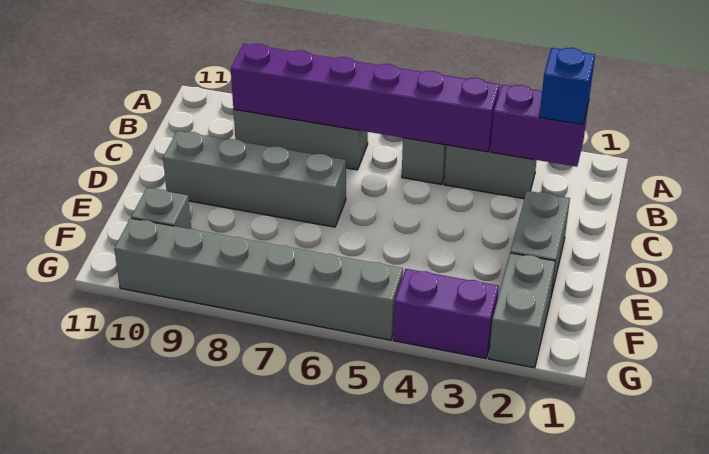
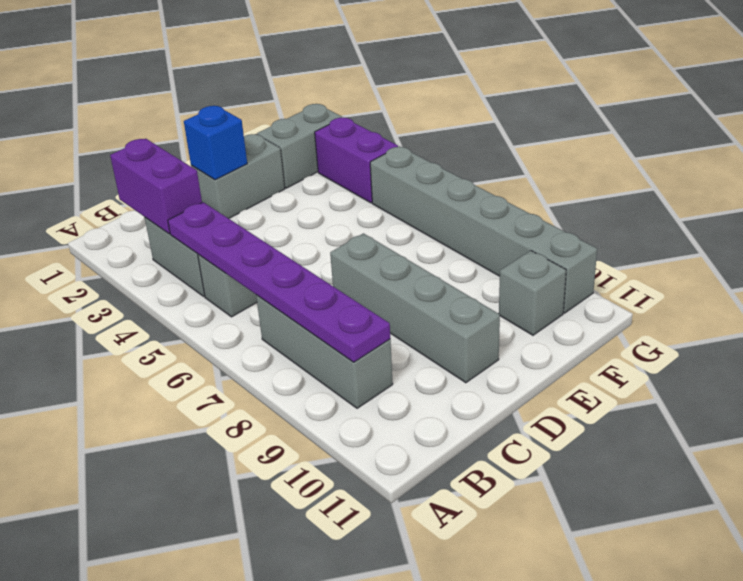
blue brick B2 level 3 -> blue brick D2 level 2
purple brick B4:B9 level 2 -> purple plate B4:B9 level 2

